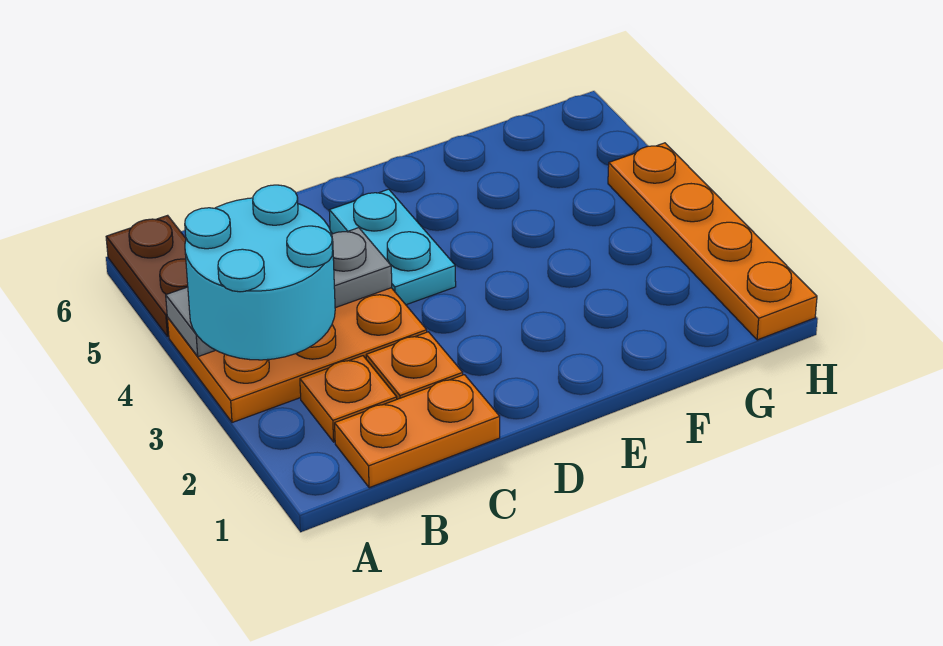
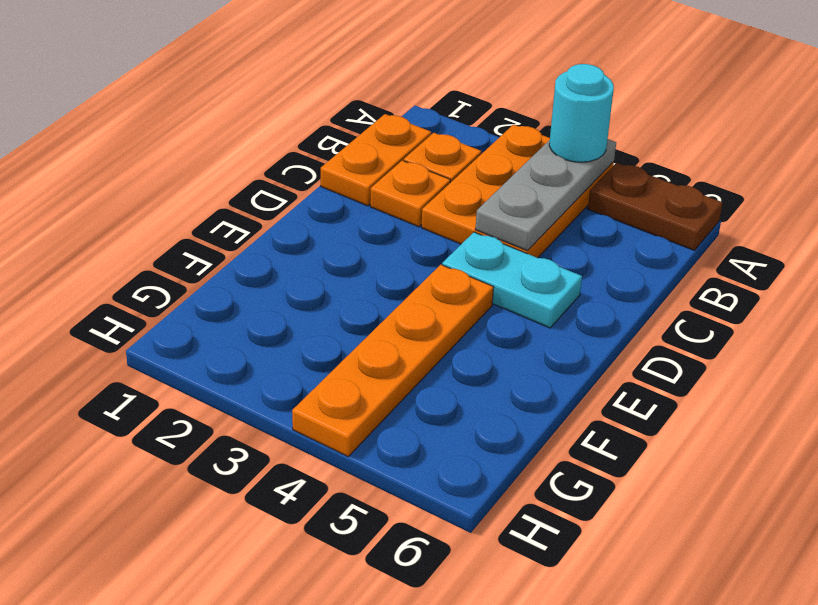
cyan round brick A3:B4 level 3 -> cyan round brick A4 level 3
orange plate H1:H4 level 1 -> orange plate E4:H4 level 1

